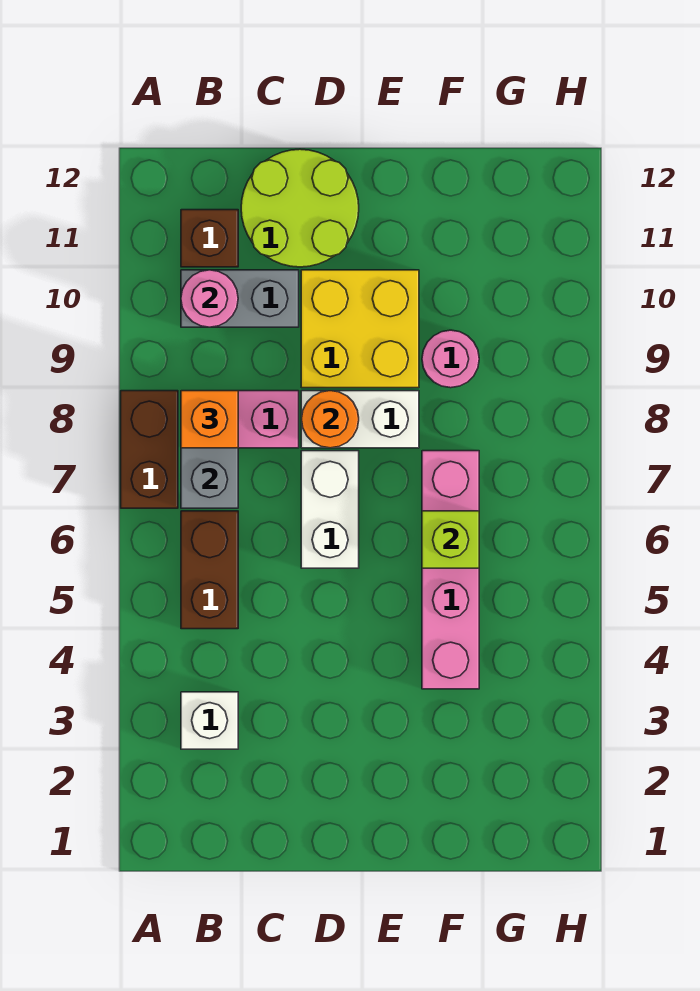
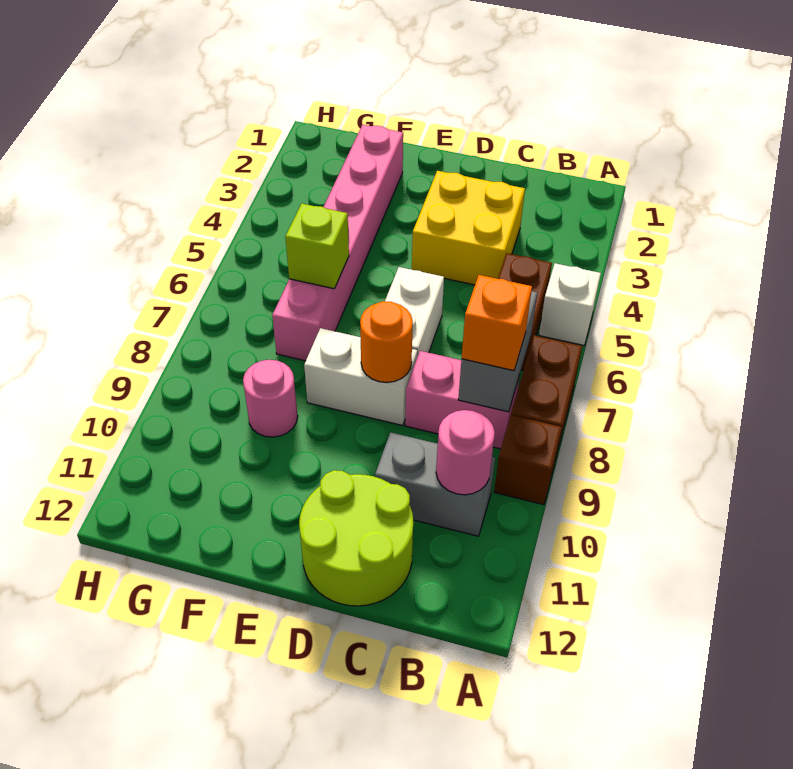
white brick B3 level 1 -> white brick A5 level 1
brown brick B11 level 1 -> brown brick A9 level 1
yellow brick D9:E10 level 1 -> yellow brick C3:D4 level 1
pink brick F4:F7 level 1 -> pink brick F2:F7 level 1

